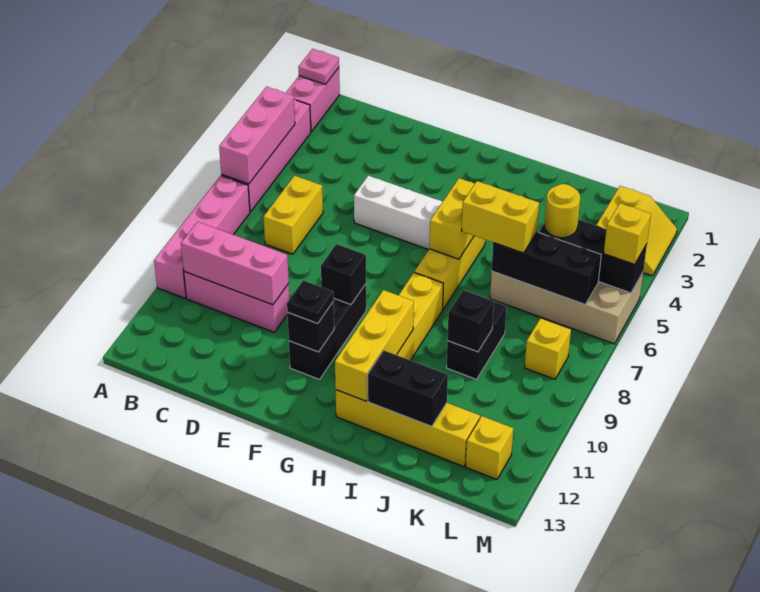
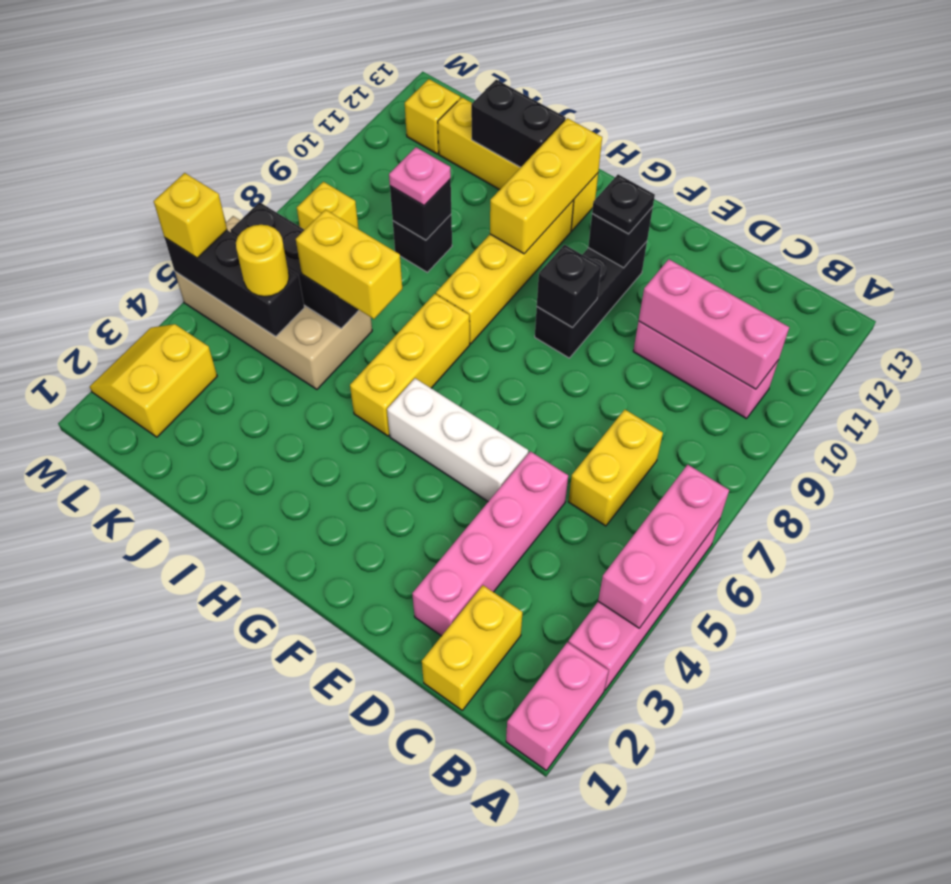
pink plate A1 level 2 -> pink plate J9 level 3
pink brick A7:A10 level 1 -> pink brick D2:D5 level 1
yellow brick H5:H6 level 2 -> yellow brick C1:C2 level 1
black brick J8:J9 level 1 -> black brick J9 level 1

